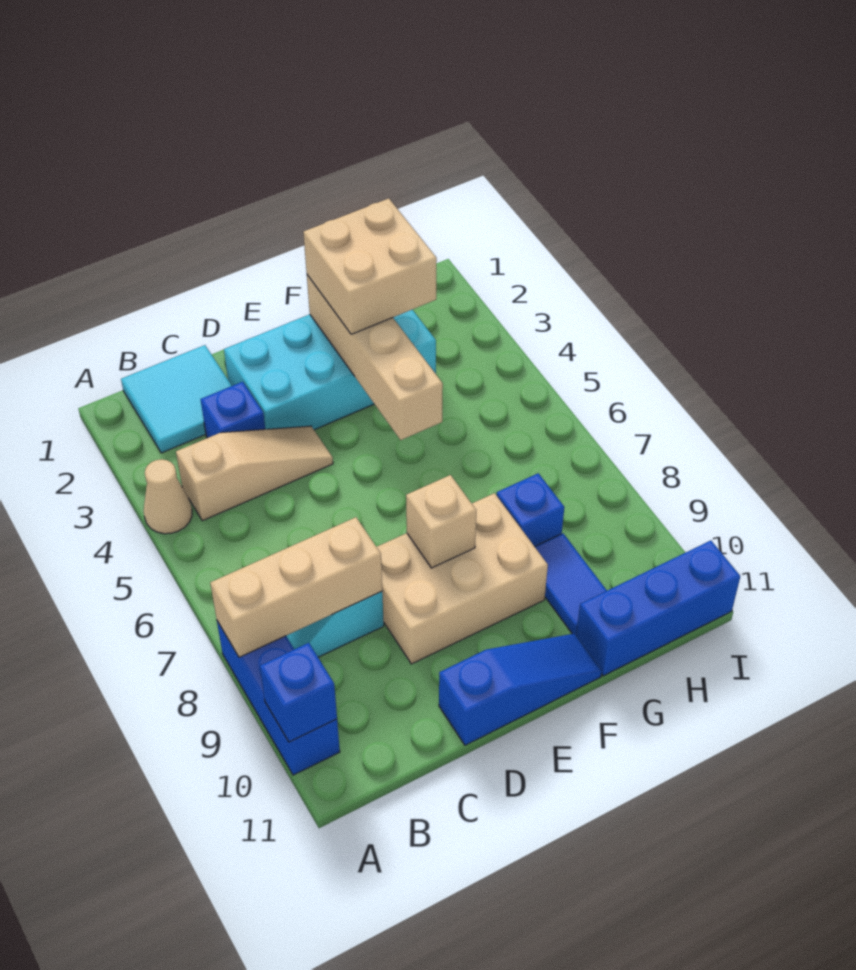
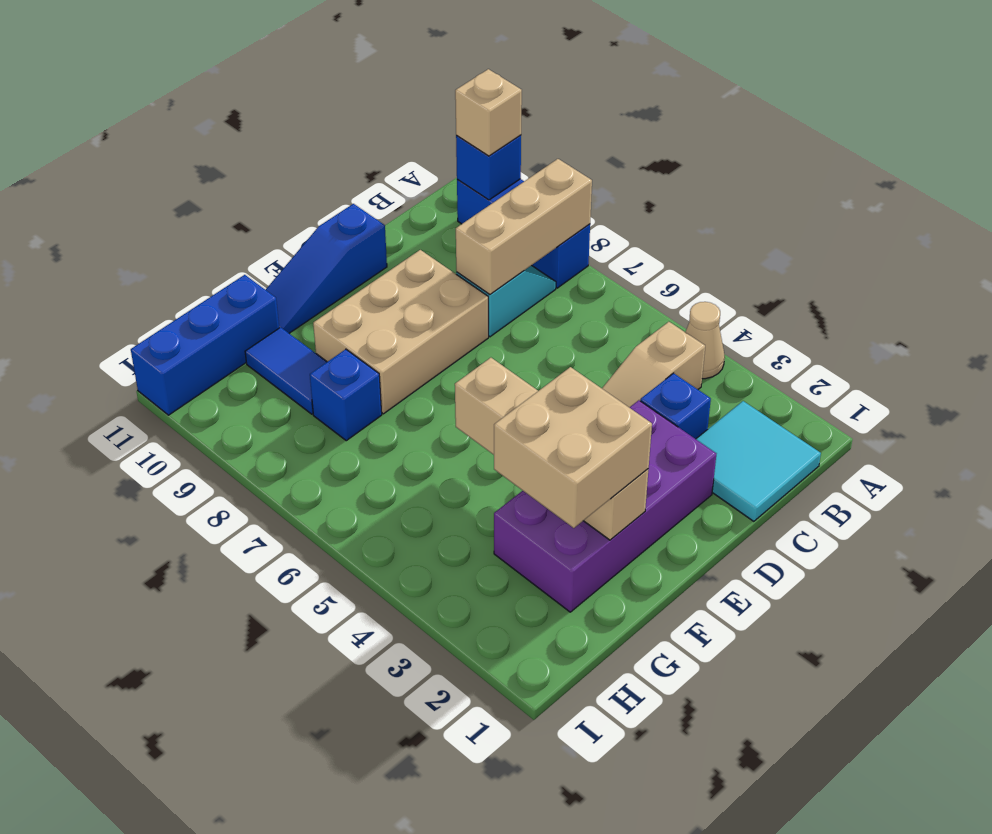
cyan brick D2:G3 level 1 -> purple brick D2:G3 level 1
tan brick E8 level 2 -> tan brick A10 level 3

